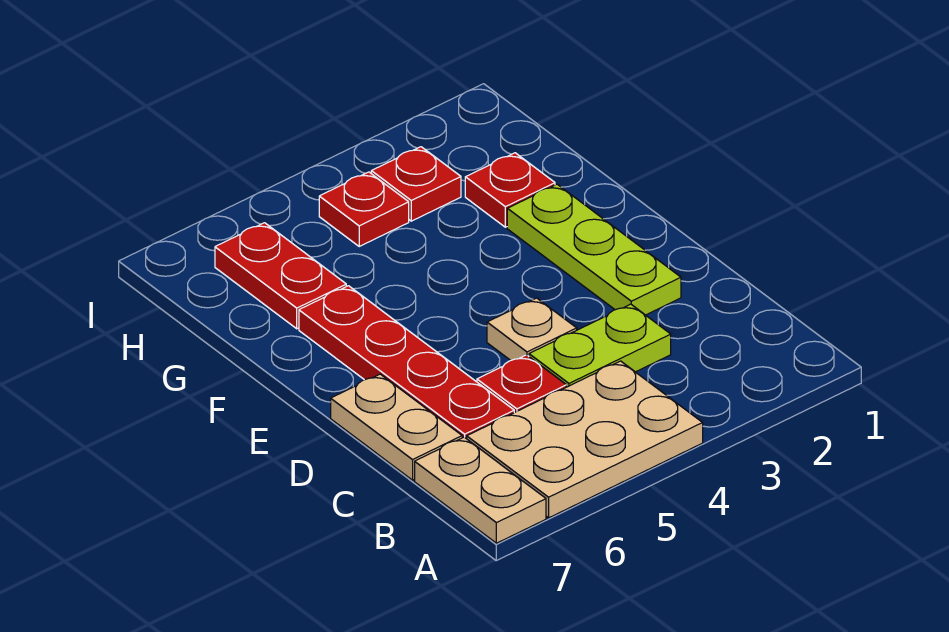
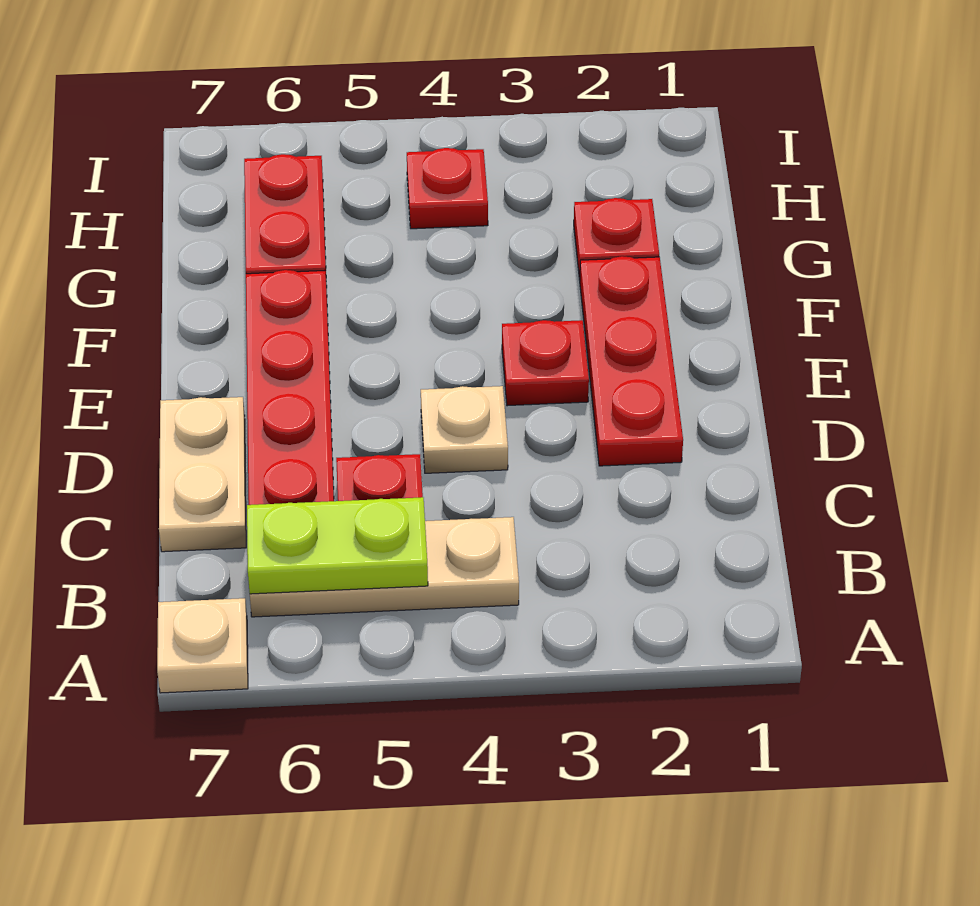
tan plate A4:B6 level 1 -> tan plate B4:B6 level 1
tan plate A7:B7 level 1 -> tan plate A7 level 1
lime plate C3:C4 level 1 -> lime plate B5:B6 level 2
lime plate D2:F2 level 1 -> red plate D2:F2 level 1
red plate H3 level 1 -> red plate E3 level 1

